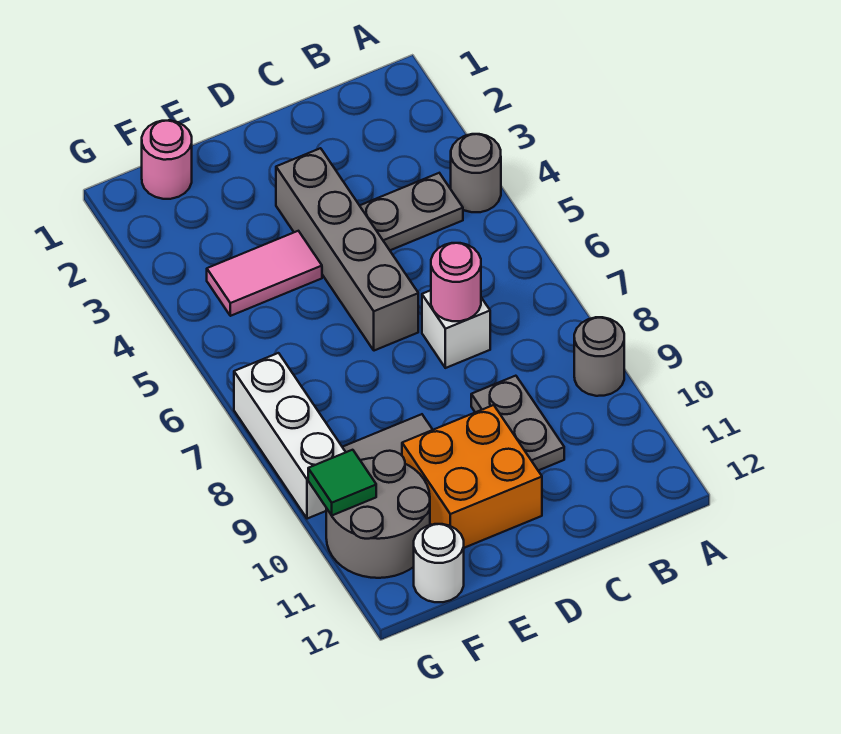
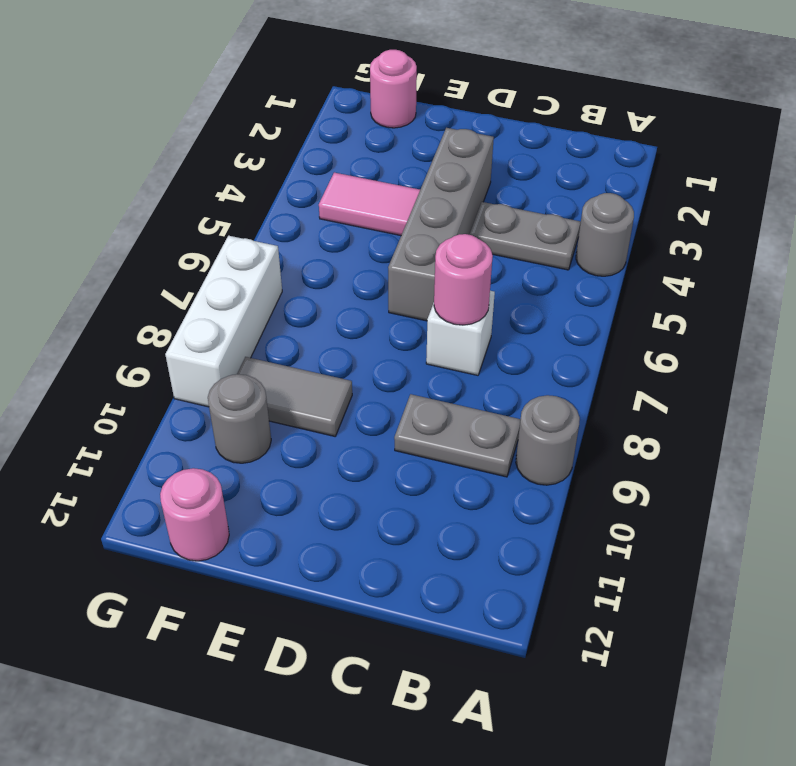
grey plate C9:C10 level 1 -> grey plate B9:C9 level 1
orange brick D10:E11 level 1 -> none
grey round brick F10:G11 level 1 -> grey round brick F10 level 1
white round brick F12 level 1 -> pink round brick F12 level 1
green tile G10 level 2 -> none

